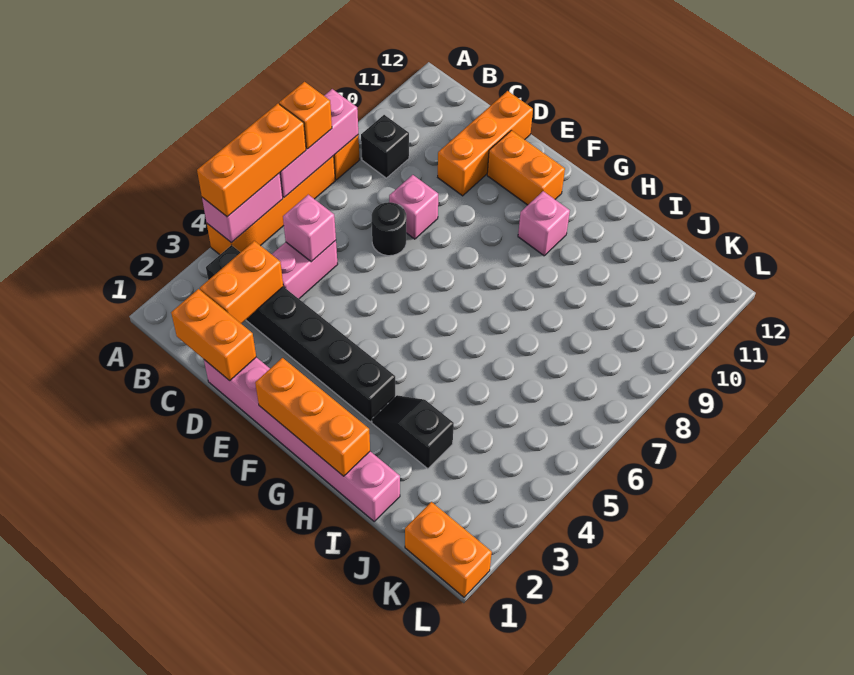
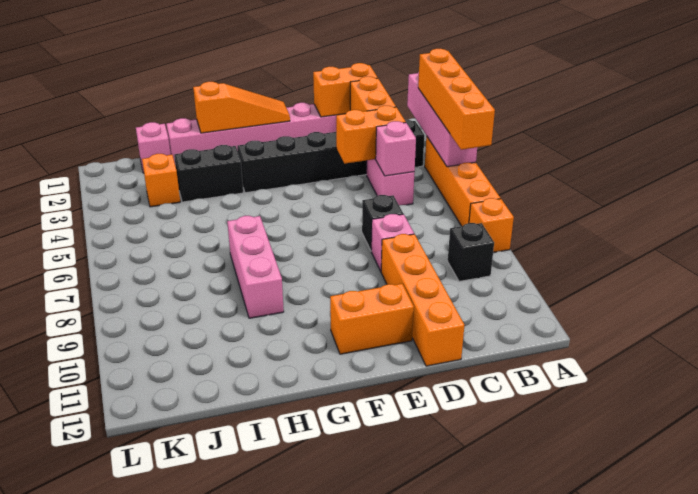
pink brick A4:A5 level 2 -> pink brick A2:A5 level 2
orange brick A4:A6 level 3 -> orange brick A3:A6 level 3
pink brick A6:A8 level 2 -> pink brick H7:H9 level 1
orange brick A7 level 3 -> orange brick J3 level 1
black round brick D7 level 1 -> black brick D7 level 1
orange brick D10:D12 level 1 -> orange brick D9:D12 level 1
orange brick F1:H1 level 2 -> orange slope F1:H1 level 2 top H
pink brick G10 level 1 -> pink brick J1 level 1
black slope H3:I3 level 1 top I -> black brick H3:I3 level 1
orange brick K1:L1 level 1 -> orange brick C4:D4 level 2

